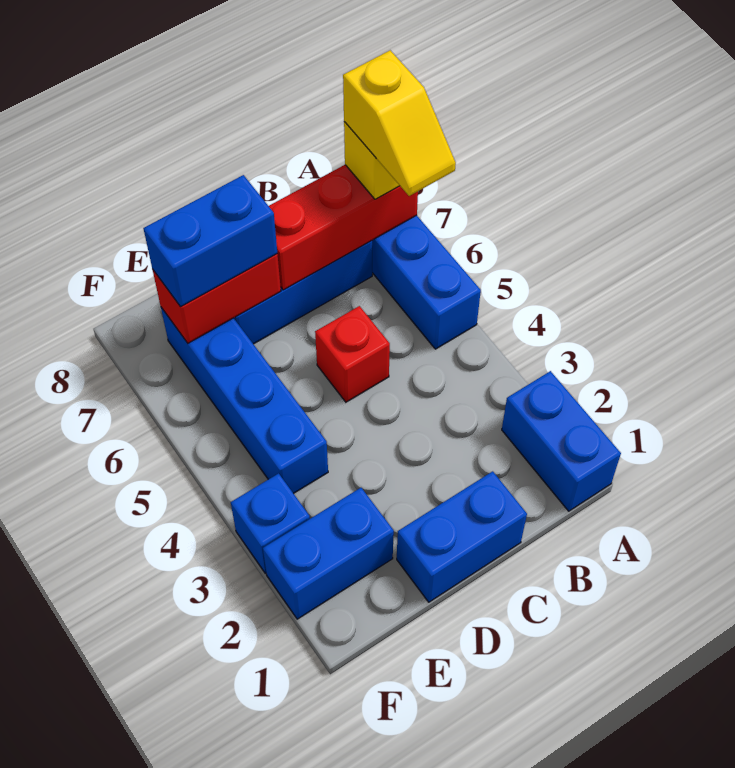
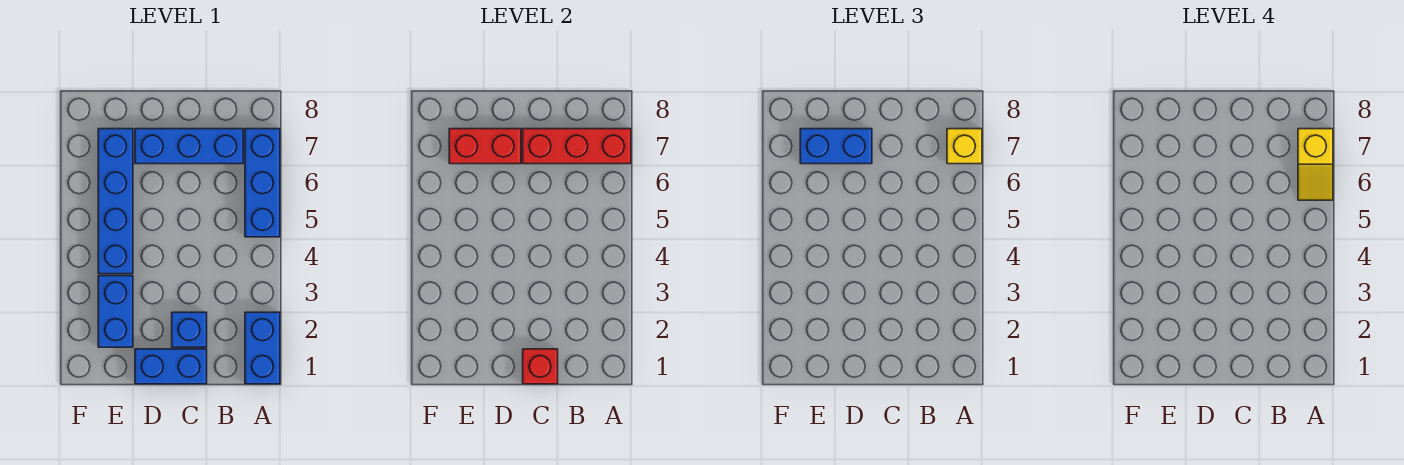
red brick C5 level 1 -> red brick C1 level 2
blue brick E2:F2 level 1 -> blue brick E2:E3 level 1
blue brick F3 level 1 -> blue brick C2 level 1

